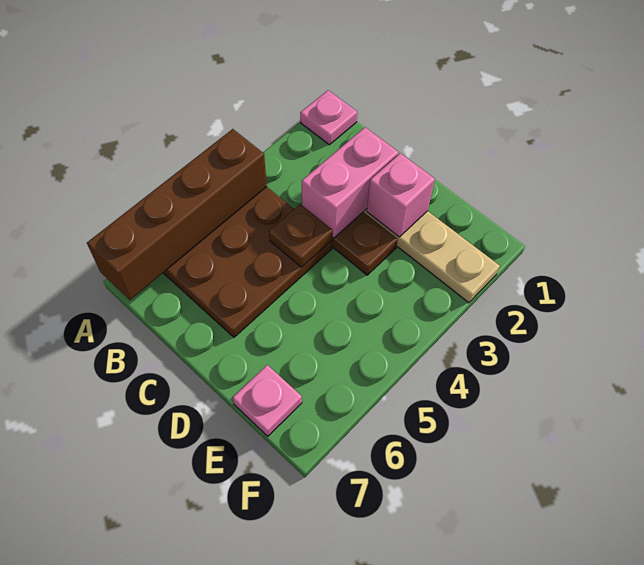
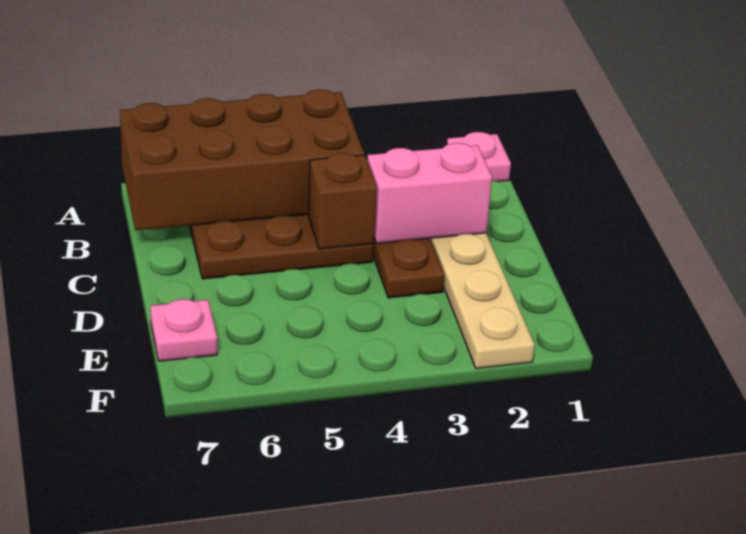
brown brick A4:A7 level 2 -> brown brick A4:B7 level 2
brown plate C4 level 2 -> brown brick C4 level 2
pink brick D2 level 2 -> none

